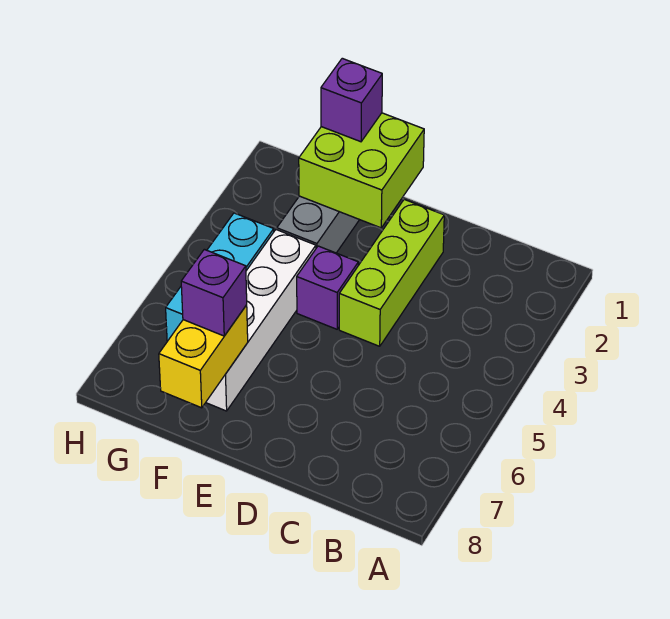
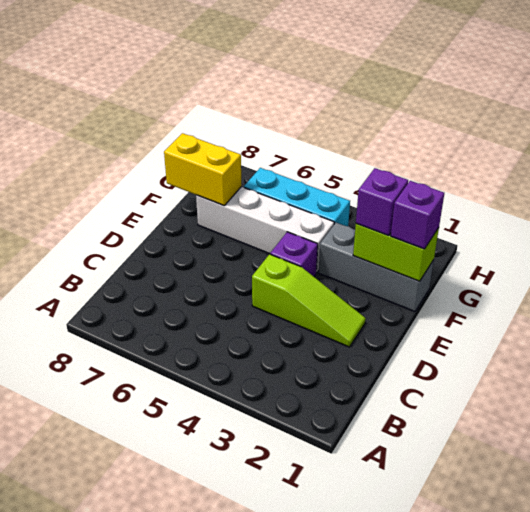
lime brick D2:D4 level 1 -> lime slope D2:D4 level 1 top 4
lime brick E1:F2 level 2 -> lime brick F1:F2 level 2
purple brick F7 level 3 -> purple brick F2 level 3

